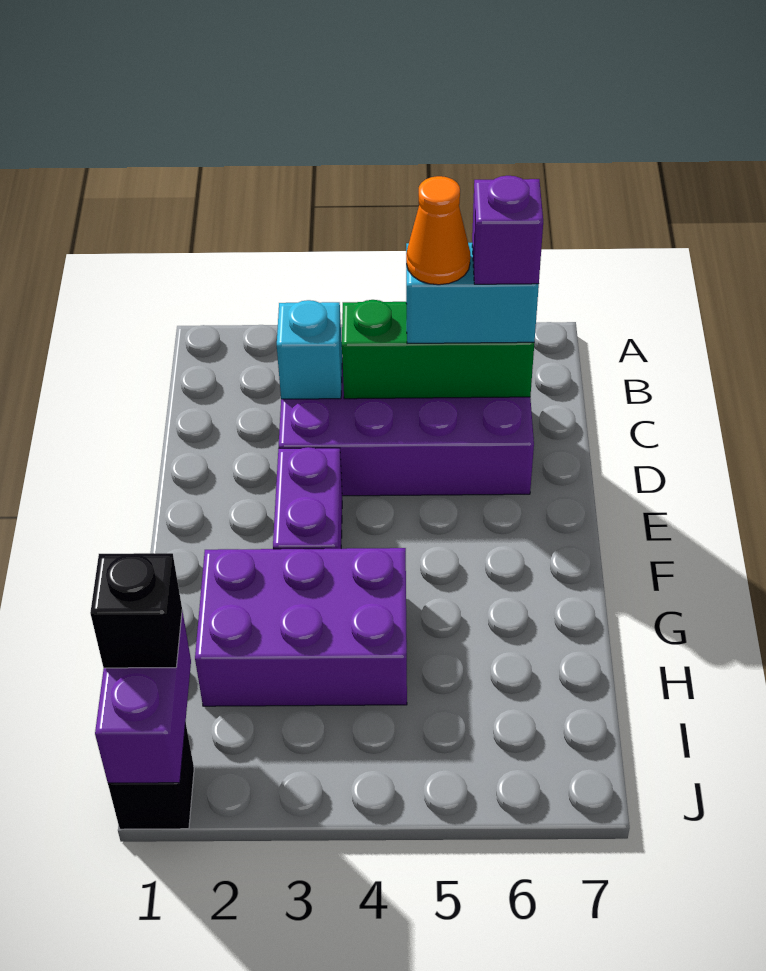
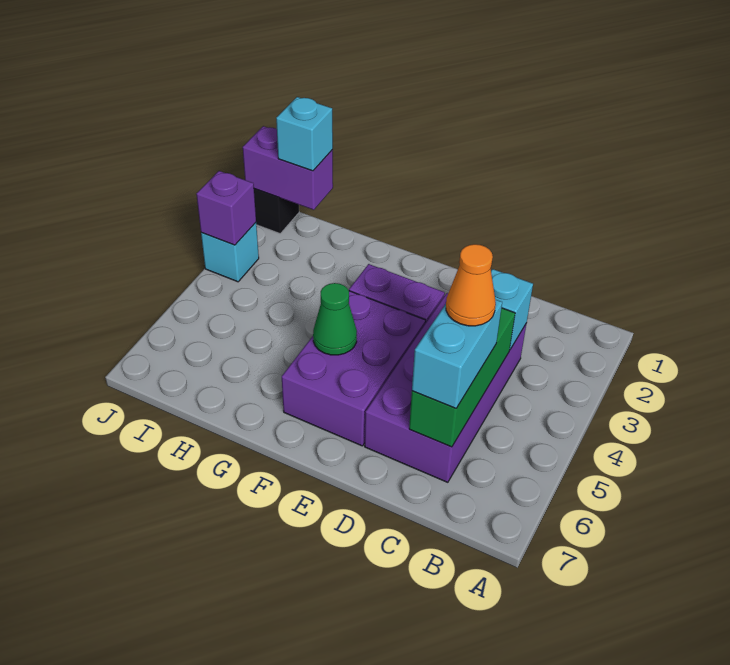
purple brick C6 level 4 -> purple brick J3 level 2
none -> green cone F5 level 2
purple brick G2:H4 level 1 -> purple brick E4:F6 level 1
black brick I1 level 3 -> cyan brick I1 level 3
none -> cyan brick J3 level 1

